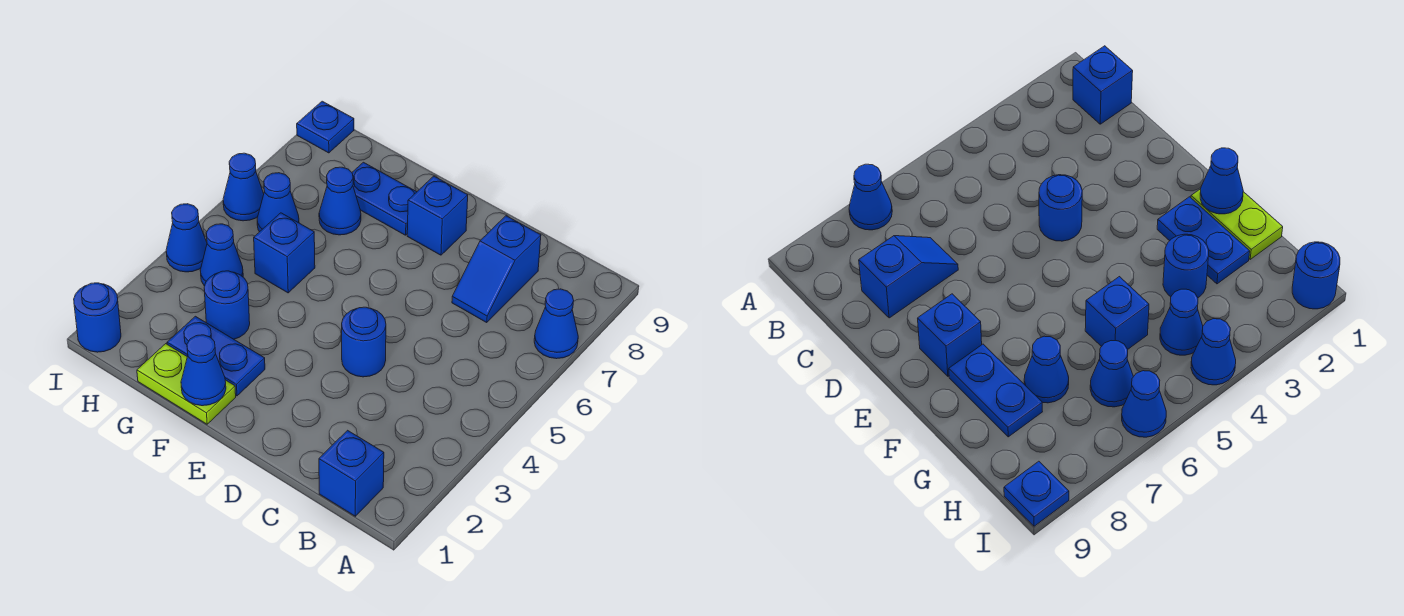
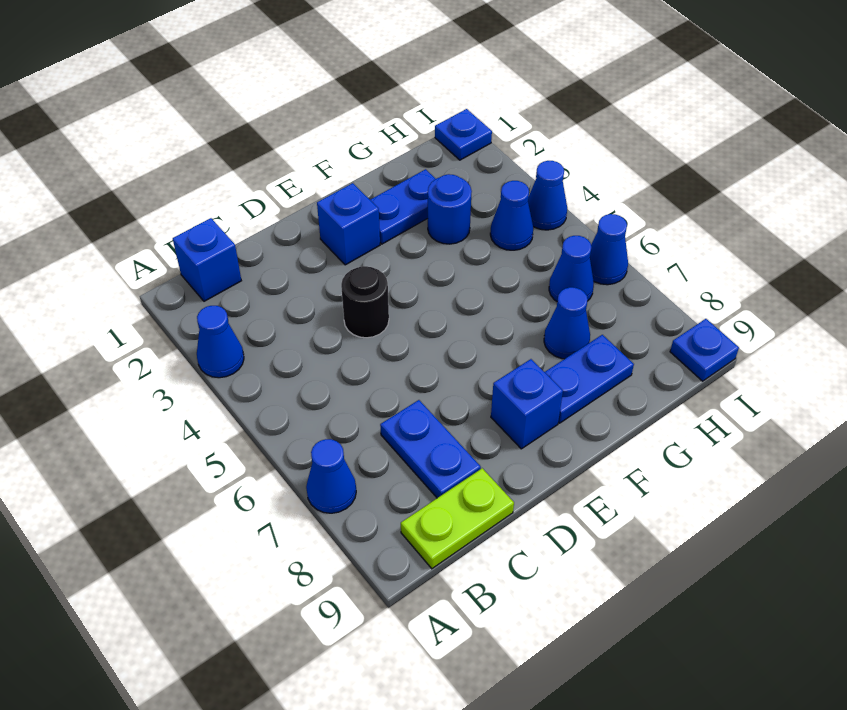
blue slope C7:C8 level 1 top 8 -> blue plate C7:C8 level 1
blue round brick D4 level 1 -> black round brick D4 level 1
lime plate F1:G1 level 1 -> lime plate B9:C9 level 1
blue cone F1 level 2 -> blue cone A3 level 1
blue brick G5 level 1 -> blue brick E2 level 1
blue round brick I1 level 1 -> blue plate I1 level 1

